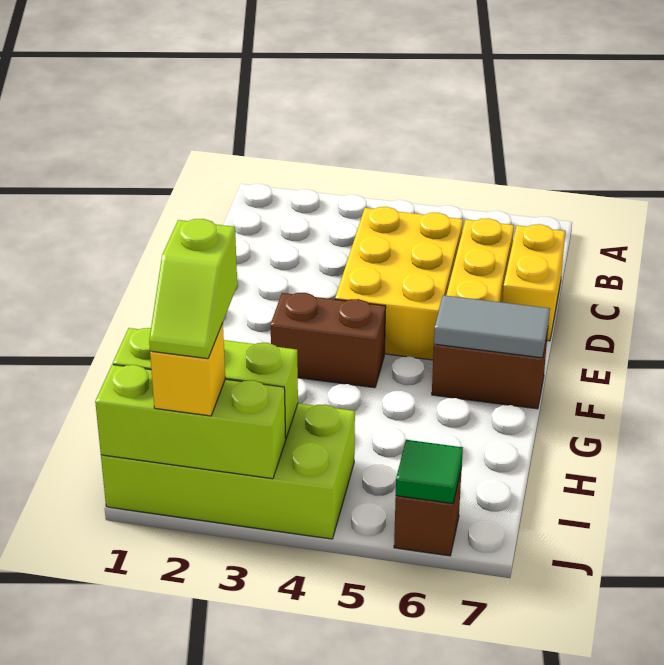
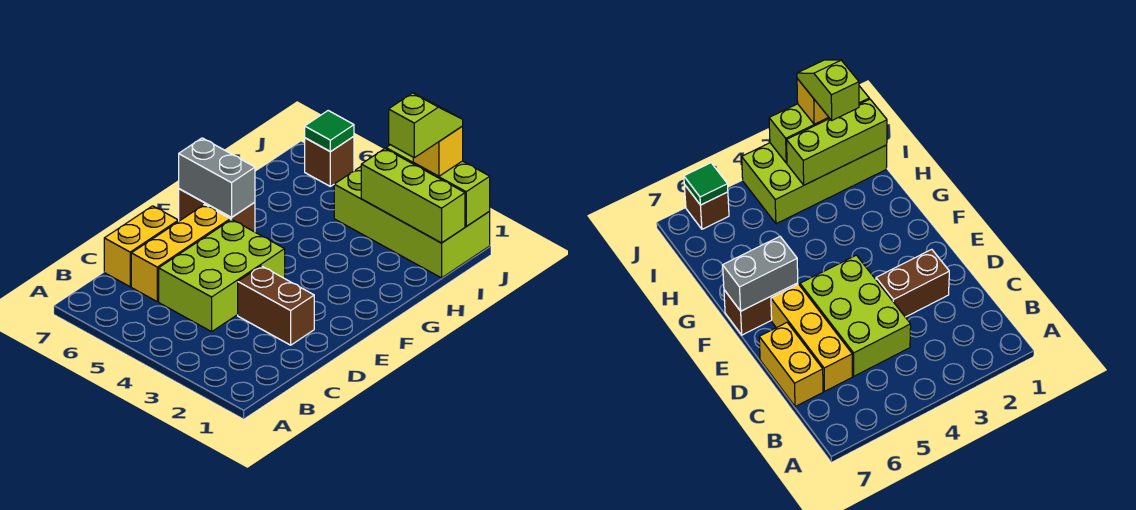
yellow brick C4:E5 level 1 -> lime brick C4:E5 level 1
brown brick F3:F4 level 1 -> brown brick D2:D3 level 1
grey tile F6:F7 level 2 -> grey brick F6:F7 level 2

